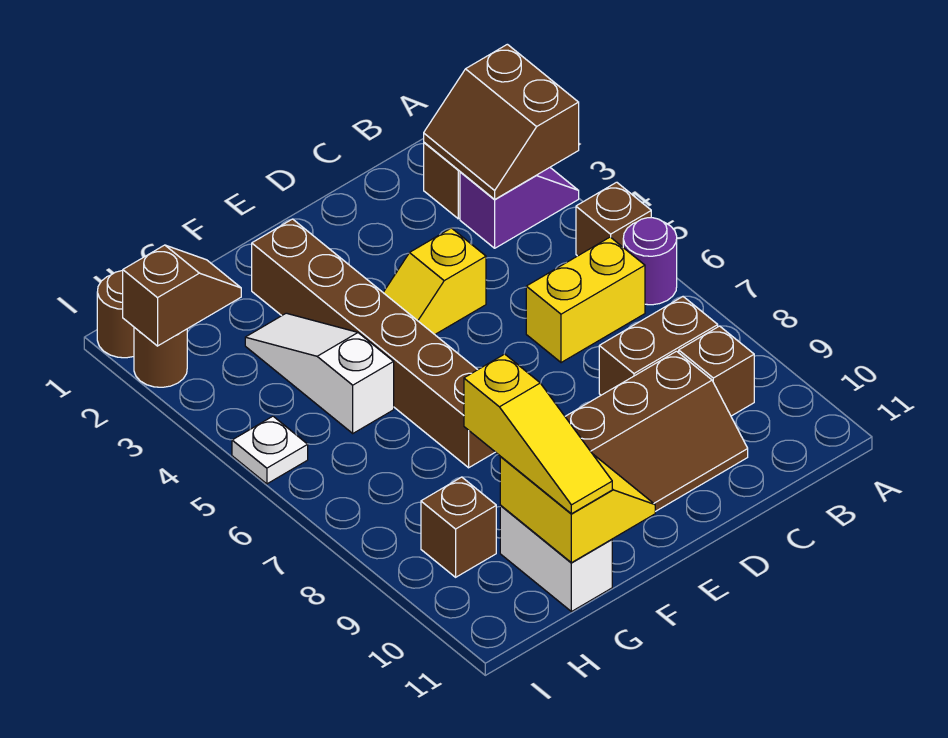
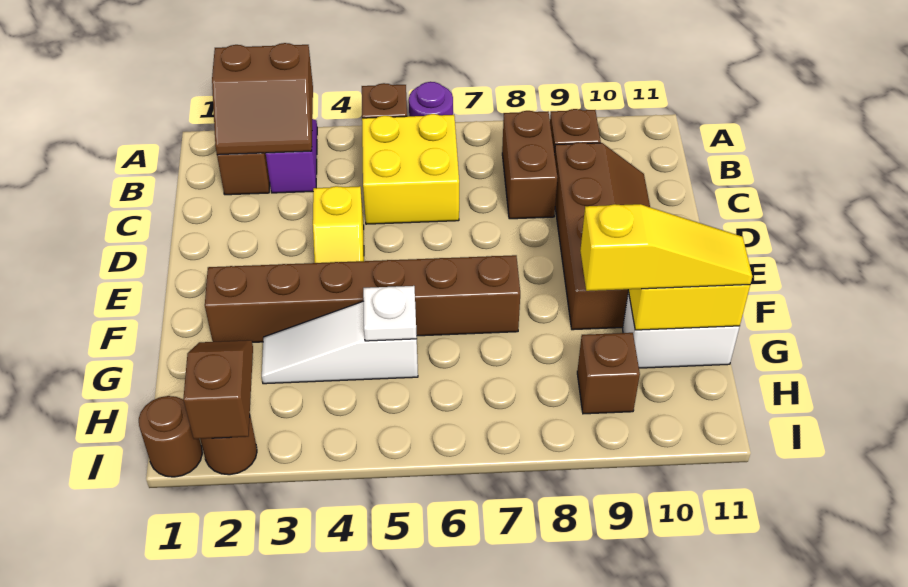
yellow brick B6:C6 level 1 -> yellow brick B5:C6 level 1
white plate I5 level 1 -> white plate G5 level 2

